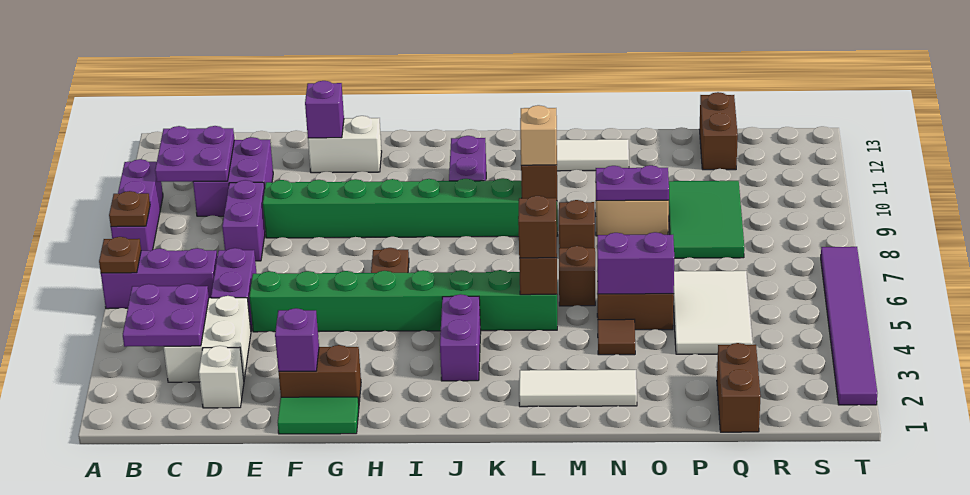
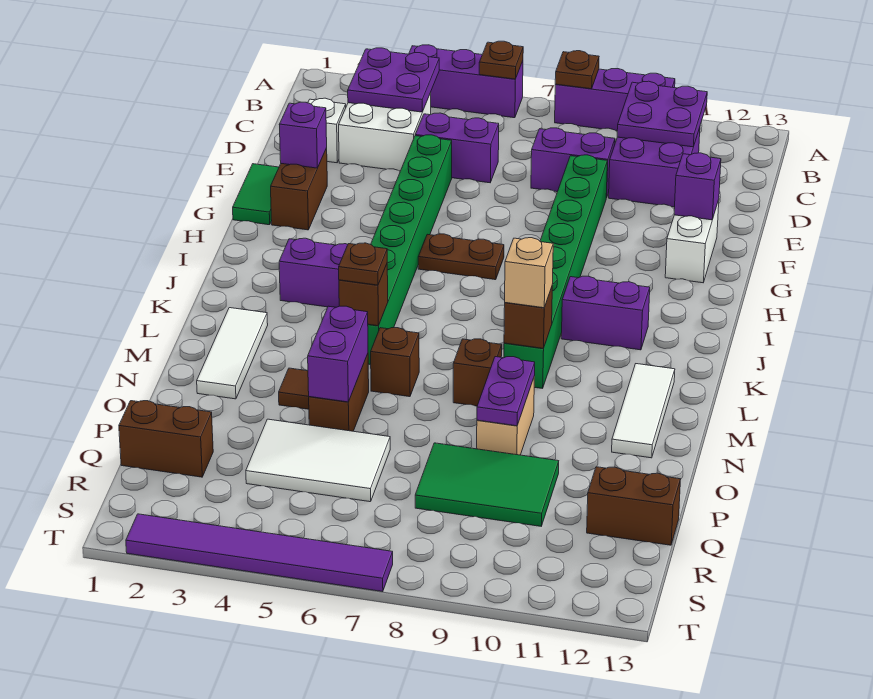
purple brick A6:C6 level 1 -> purple brick A4:A6 level 1
brown brick L5 level 3 -> brown plate L5 level 3

